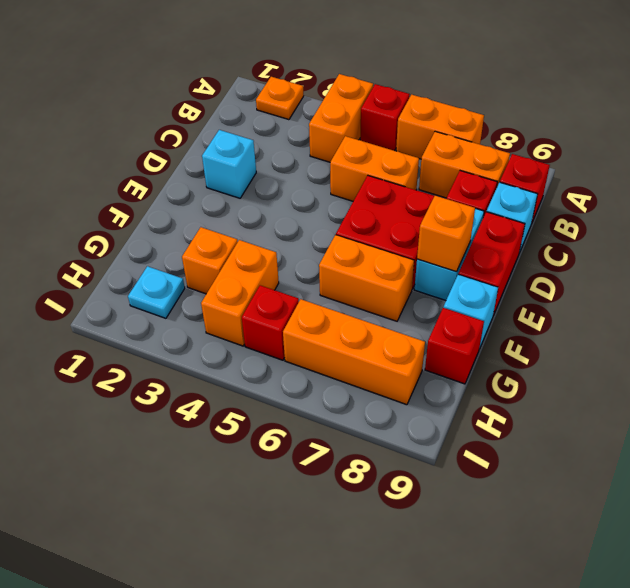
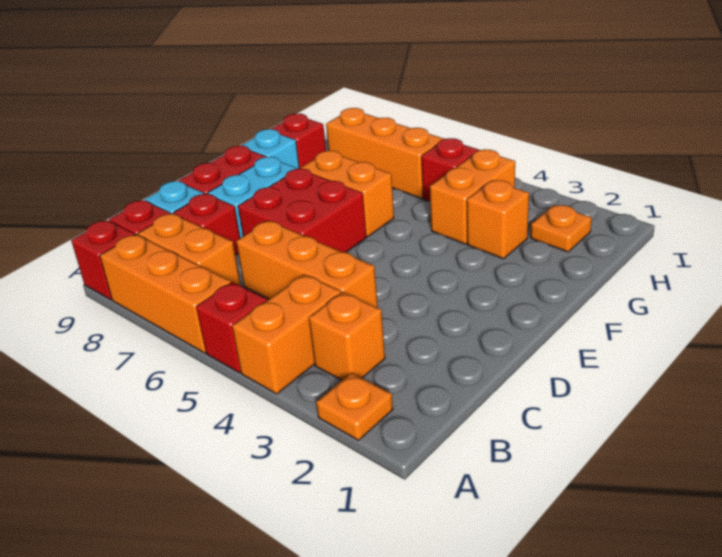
orange brick A6:A7 level 1 -> orange brick A6:A8 level 1
none -> red brick A9 level 1
orange brick C5:C6 level 1 -> orange brick C4:C6 level 1
cyan brick D2 level 1 -> none
orange brick E8 level 2 -> orange brick B3 level 1
cyan plate H2 level 1 -> orange plate H2 level 1

